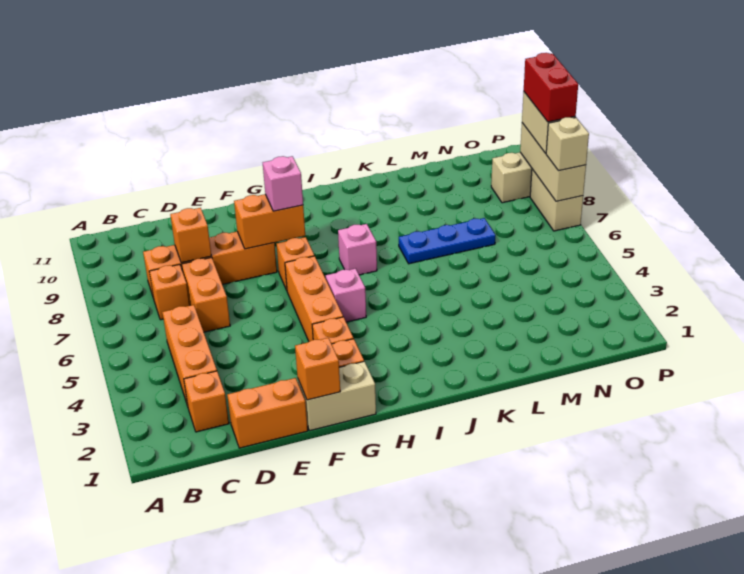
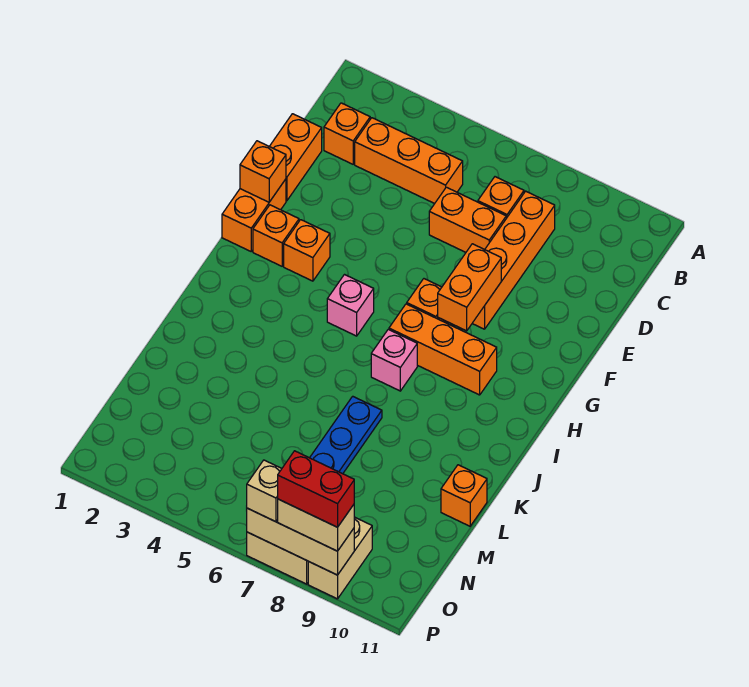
orange brick D8 level 2 -> orange brick L11 level 1
tan brick F1:G1 level 1 -> orange brick F1:G1 level 1
orange brick G4:G6 level 1 -> orange brick H7:H9 level 1
pink brick G8 level 3 -> none

